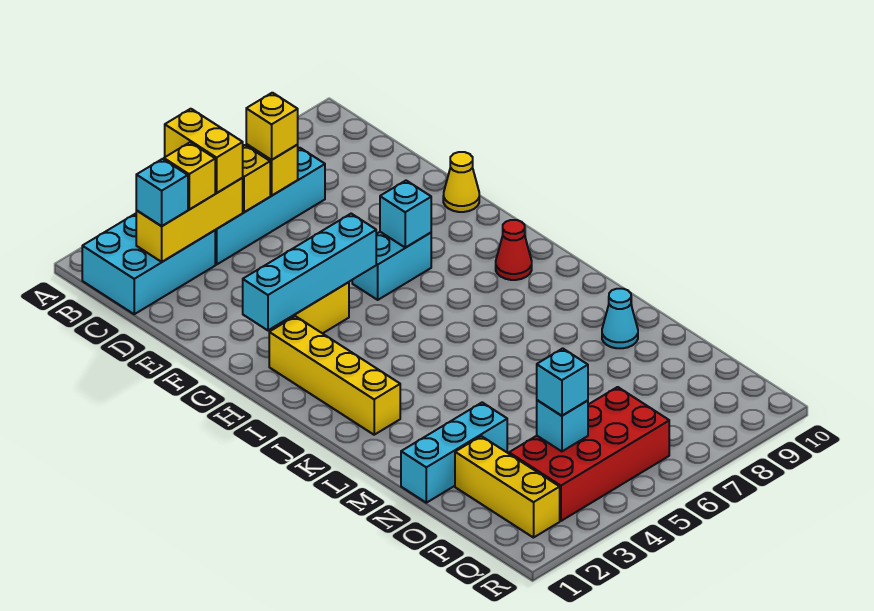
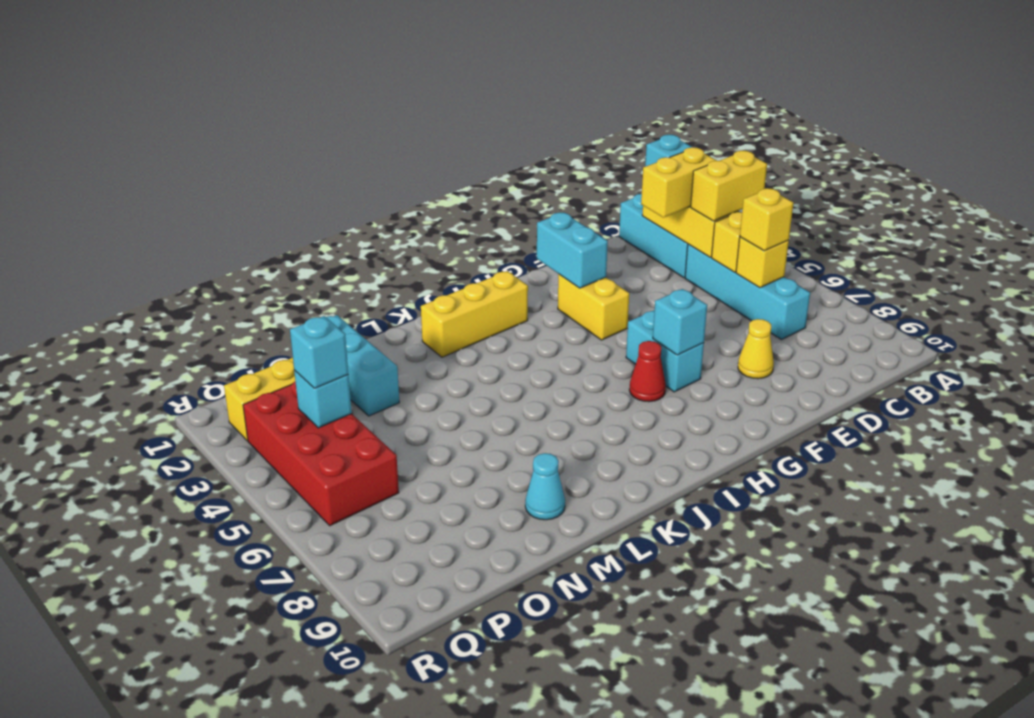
yellow brick C3 level 3 -> yellow brick C3:D3 level 3
yellow cone F10 level 1 -> yellow cone E8 level 1
cyan brick G2:G5 level 2 -> cyan brick G2:G3 level 2
yellow brick H2:K2 level 1 -> yellow brick I2:K2 level 1
red cone I9 level 1 -> red cone H7 level 1

